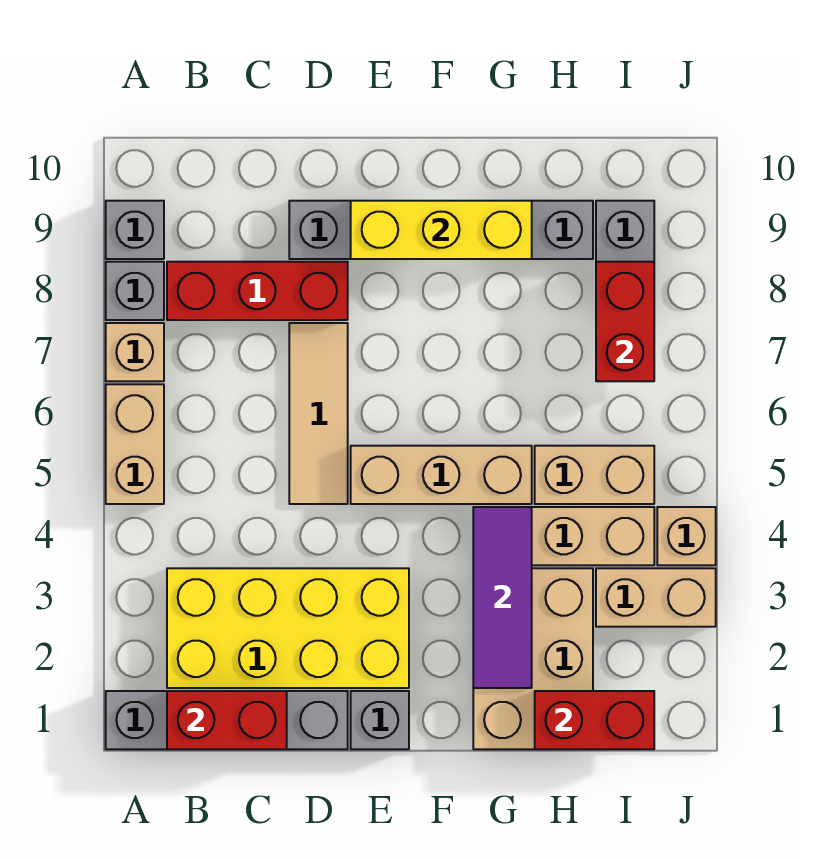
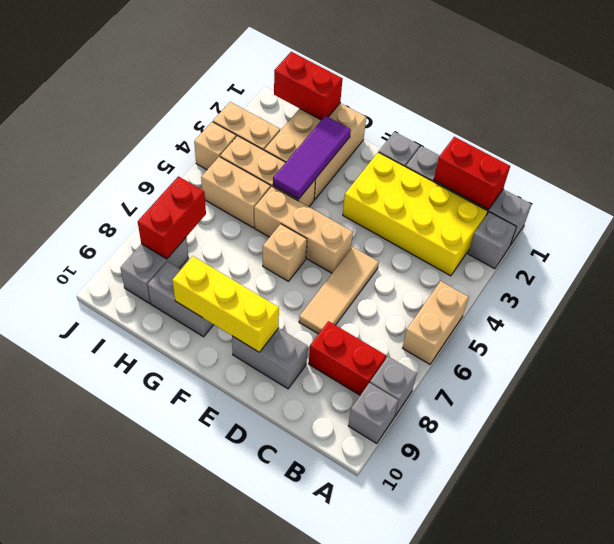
none -> grey brick A2 level 1
tan brick A7 level 1 -> tan brick F6 level 1
red brick B8:D8 level 1 -> red brick B8:C8 level 1

